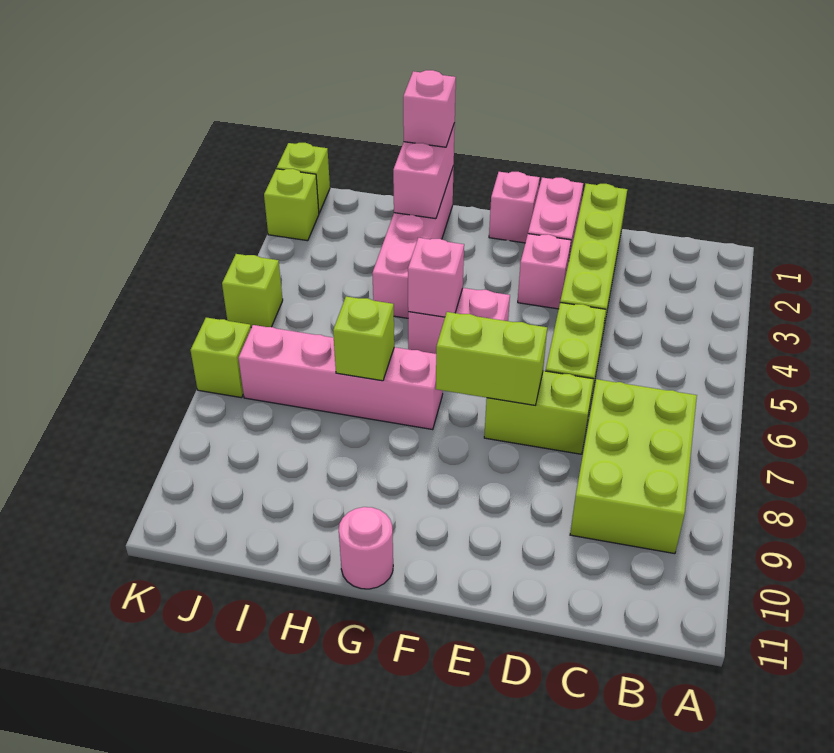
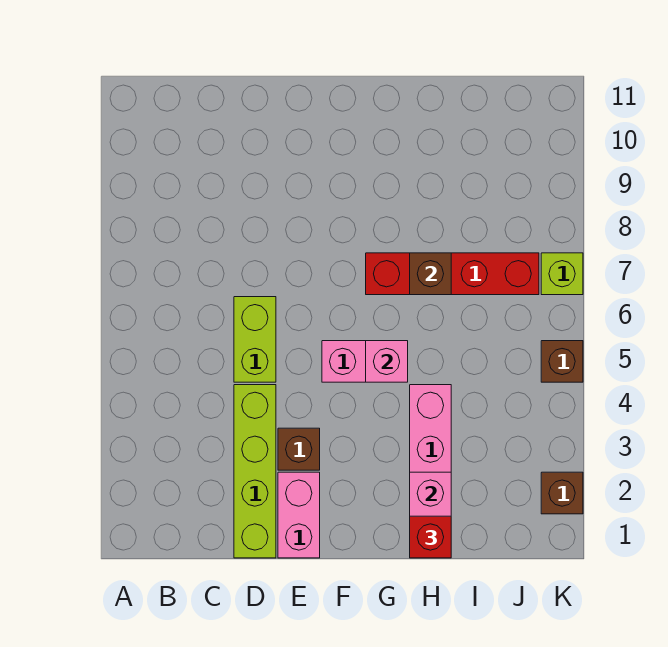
lime brick B7:C9 level 1 -> none
lime brick D7:E7 level 1 -> none
pink brick E3 level 1 -> brown brick E3 level 1
lime brick E7:F7 level 2 -> none
pink brick F1 level 1 -> none
pink brick G7:J7 level 1 -> red brick G7:J7 level 1
pink round brick G11 level 1 -> none
pink brick H1 level 3 -> red brick H1 level 3
lime brick H7 level 2 -> brown brick H7 level 2
lime brick K1 level 1 -> none
lime brick K2 level 1 -> brown brick K2 level 1
lime brick K5 level 1 -> brown brick K5 level 1

